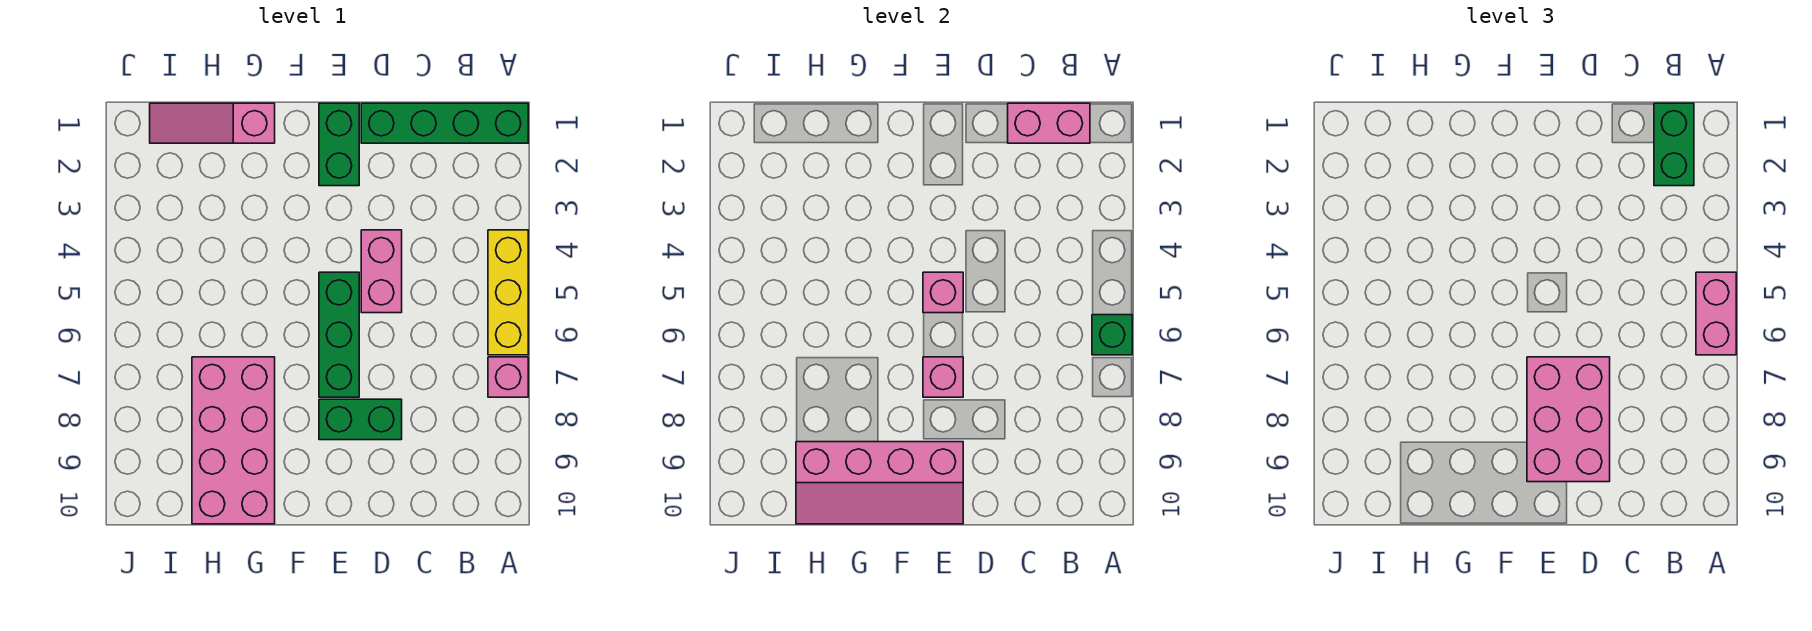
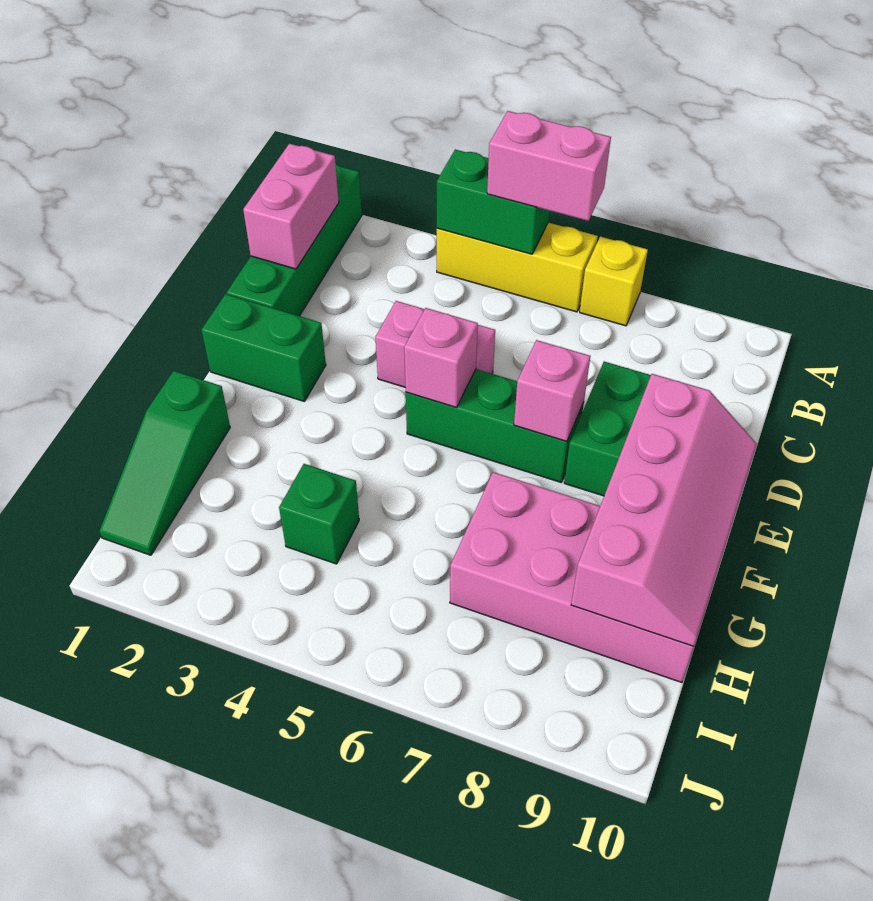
green brick A6 level 2 -> green brick H4 level 1
pink brick A7 level 1 -> yellow brick A7 level 1
green brick B1:B2 level 3 -> green brick A4:A5 level 2
pink brick D7:E9 level 3 -> none
pink slope G1:I1 level 1 top G -> green slope G1:I1 level 1 top G

